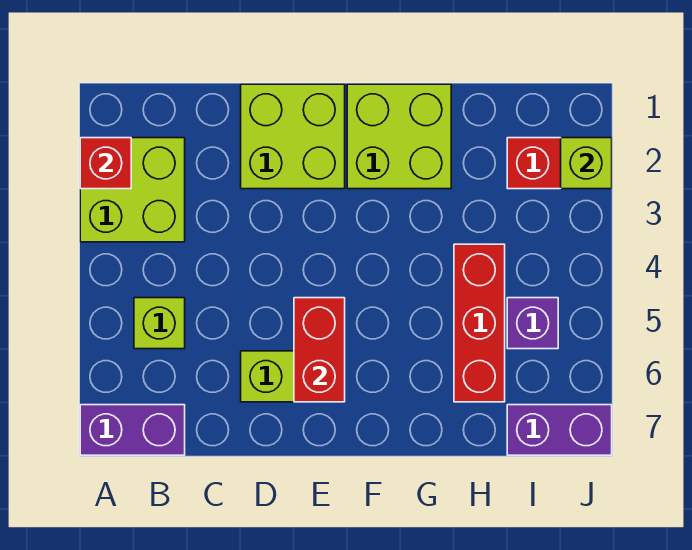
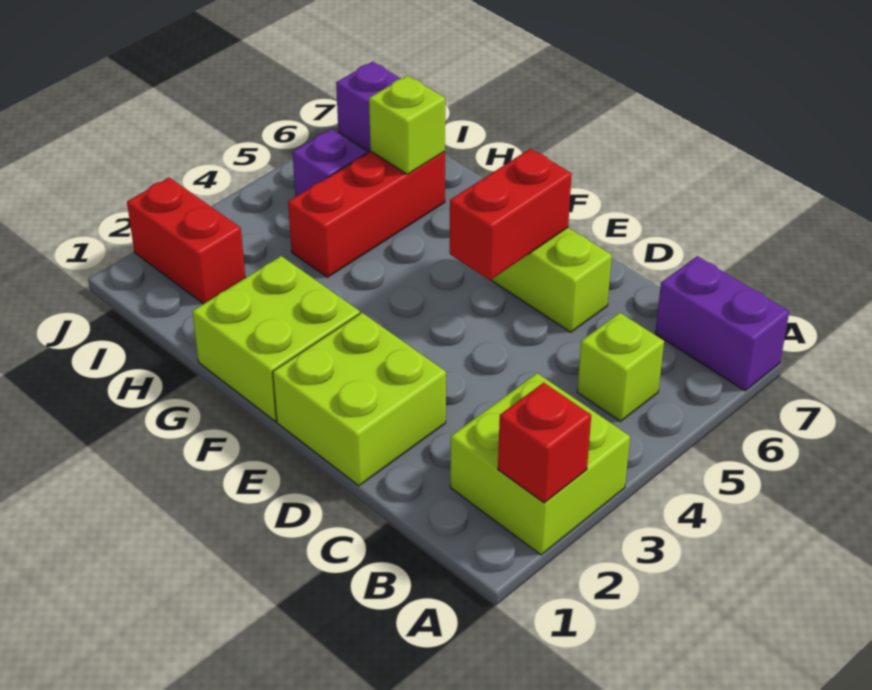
lime brick J2 level 2 -> lime brick H6 level 2

